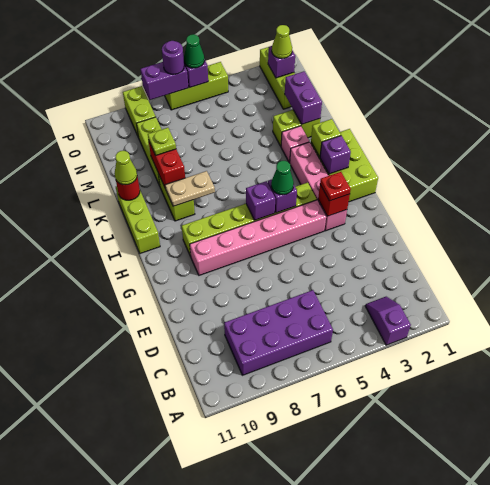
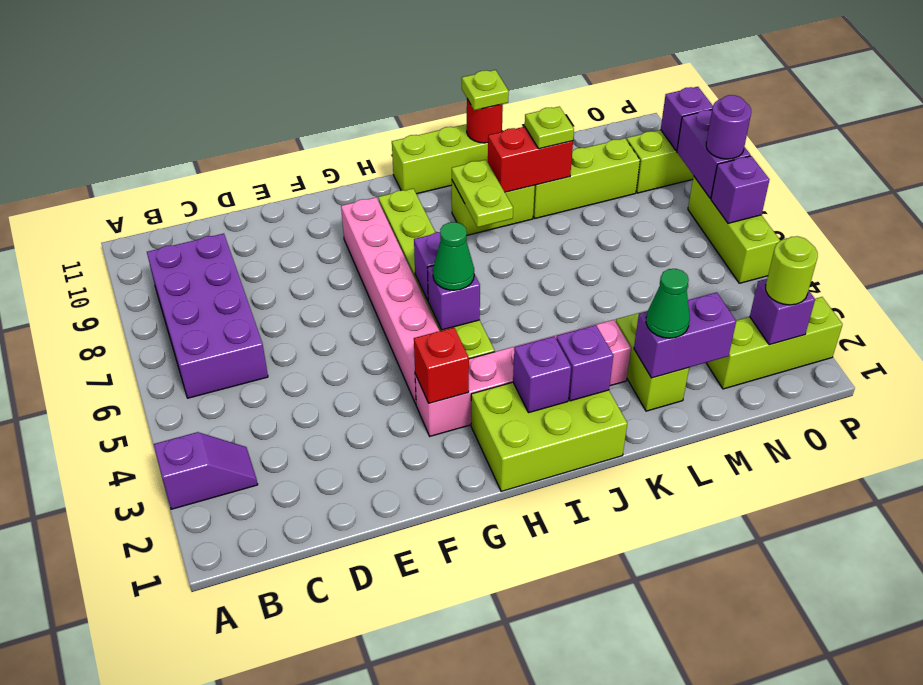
red plate G3 level 3 -> none
lime brick J2 level 2 -> purple brick J2 level 2
tan plate J8:J9 level 2 -> lime plate J8:J9 level 2
lime cone K11 level 3 -> lime plate K11 level 3
lime cone O2 level 3 -> lime round brick O2 level 3
green cone P6 level 3 -> green cone L2 level 3
none -> purple brick P9 level 2

